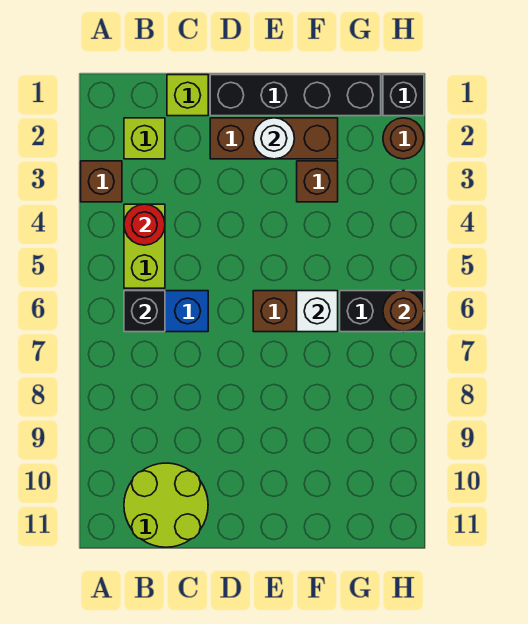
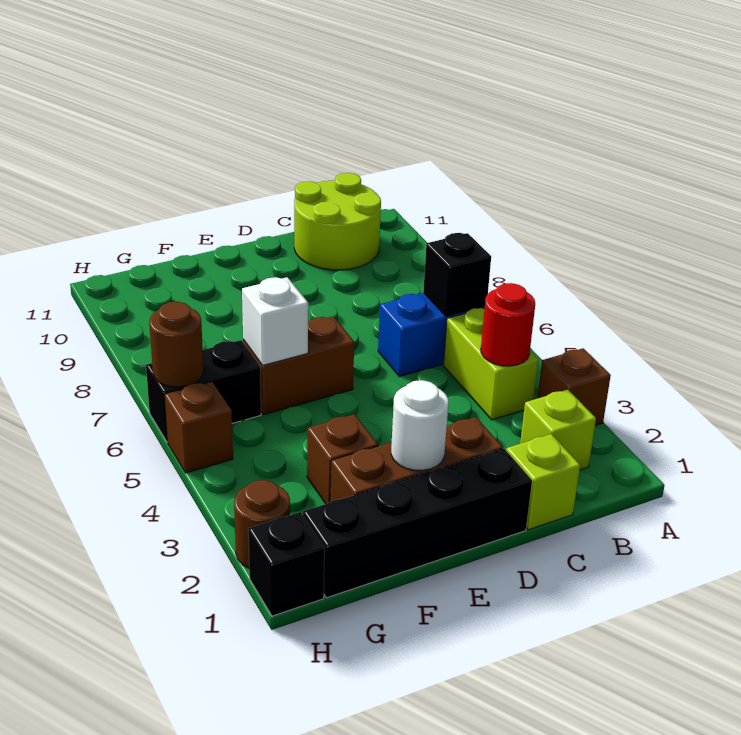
none -> brown brick H5 level 1

